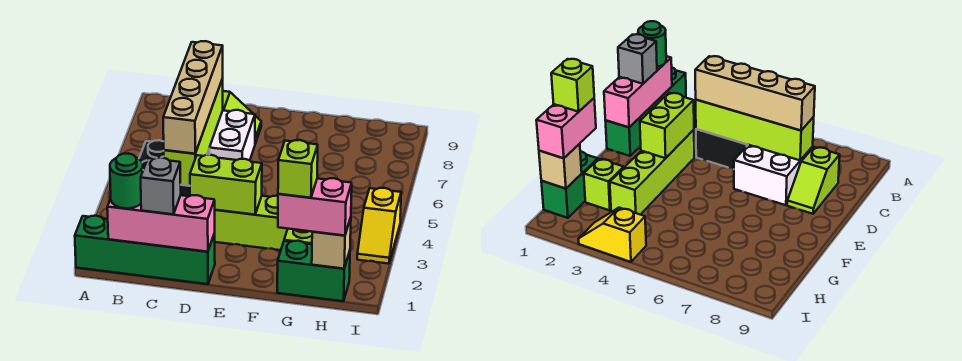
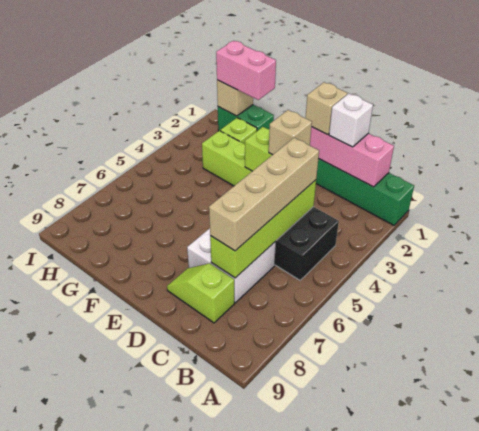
green round brick B1 level 3 -> none
grey brick C1 level 3 -> white brick C1 level 3
none -> tan brick D1 level 3
none -> tan brick D3 level 3
lime brick G1 level 4 -> none
yellow slope I3:I4 level 1 top 4 -> none

